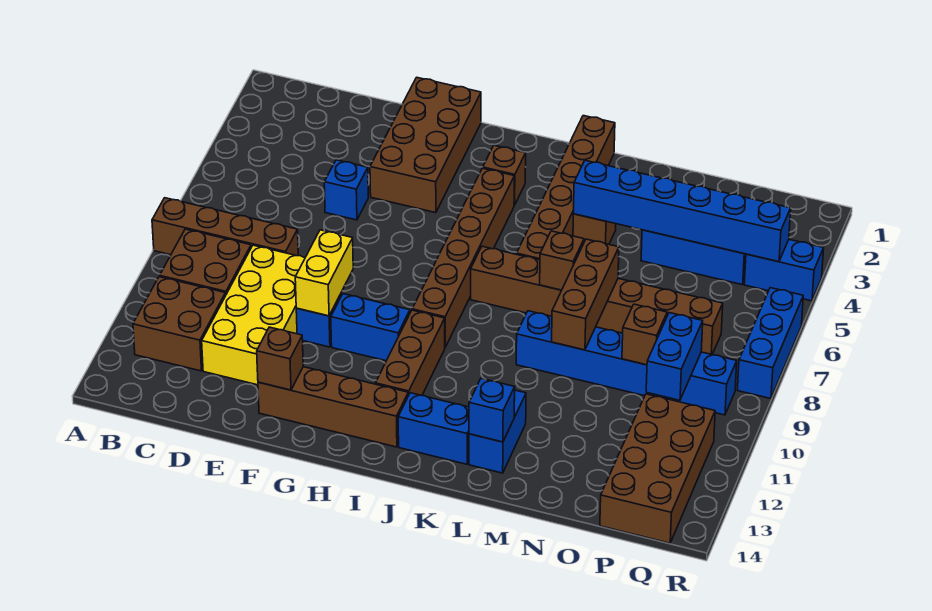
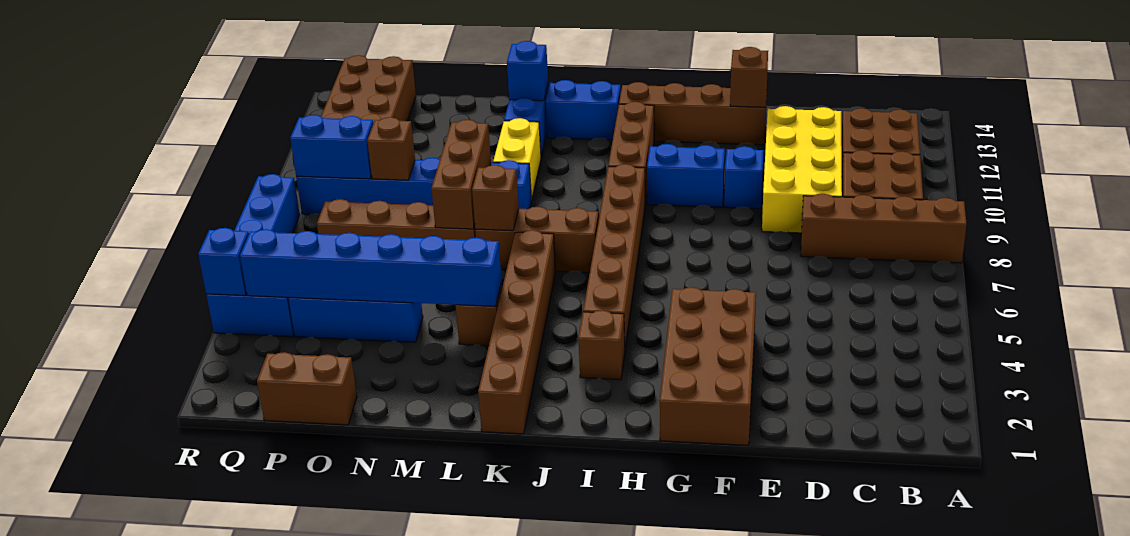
blue brick E5 level 1 -> blue brick R4 level 2
yellow brick F9:F10 level 2 -> yellow brick L10:L11 level 1
none -> brown brick O1:P1 level 1
blue brick P9:P10 level 2 -> blue brick P9:Q9 level 2

